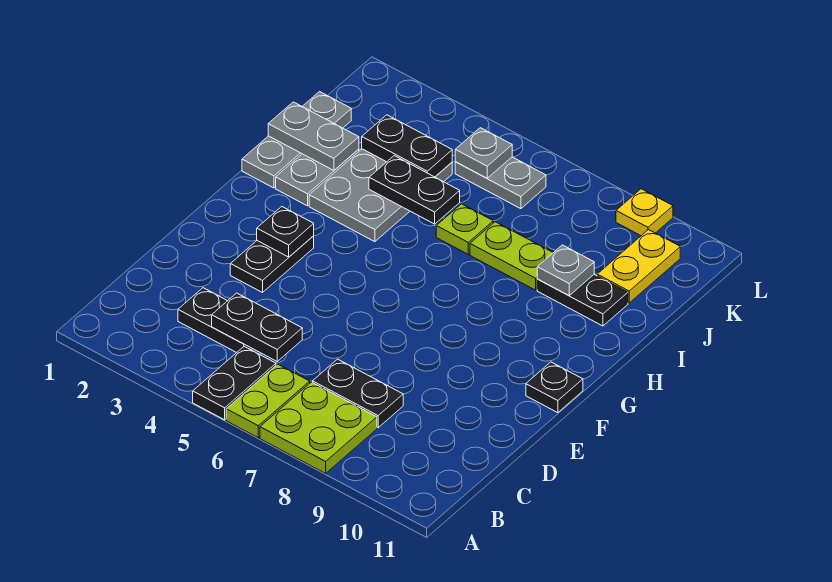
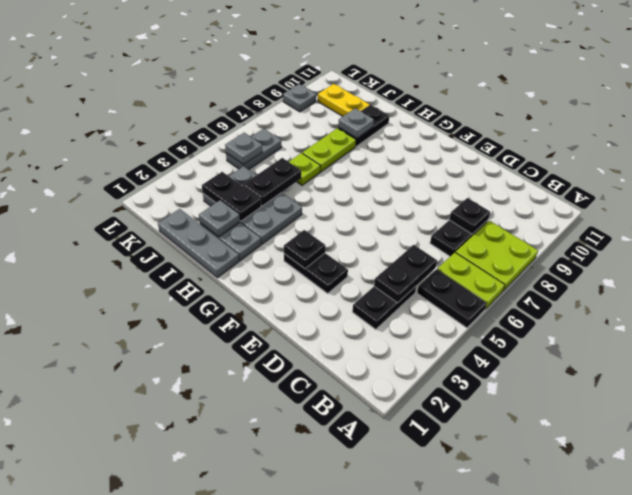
black plate F11 level 1 -> black plate C8 level 2
grey plate I1:I2 level 2 -> grey plate I2 level 2
black plate J3:J4 level 2 -> black plate I3:J3 level 2
yellow plate L9 level 1 -> grey plate L9 level 1

